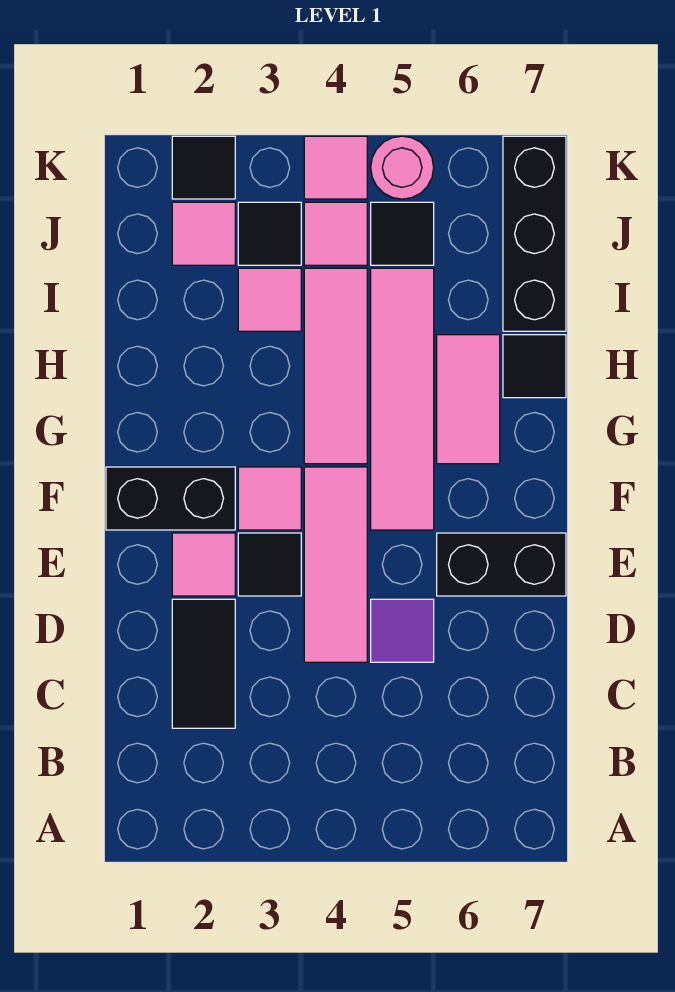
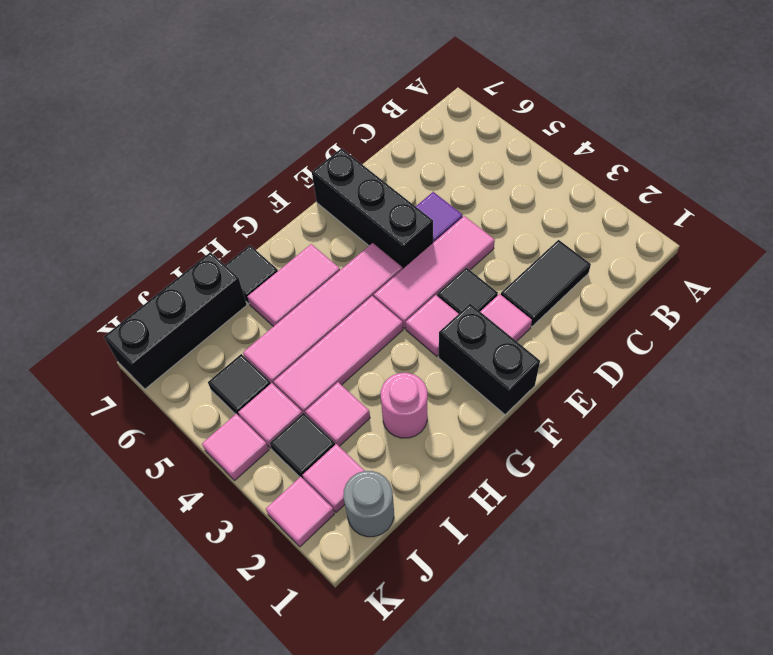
black brick E6:E7 level 1 -> black brick E5:E7 level 1
none -> grey round brick J1 level 1
black tile K2 level 1 -> pink tile K2 level 1
pink round brick K5 level 1 -> pink round brick H2 level 1

